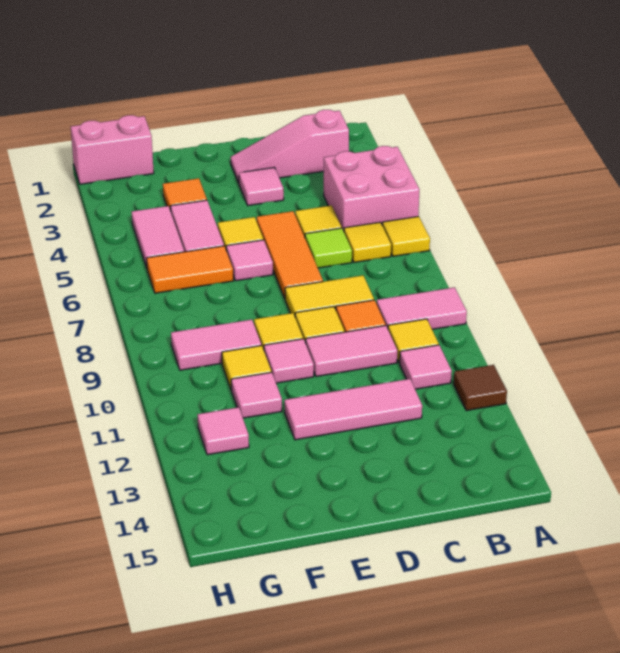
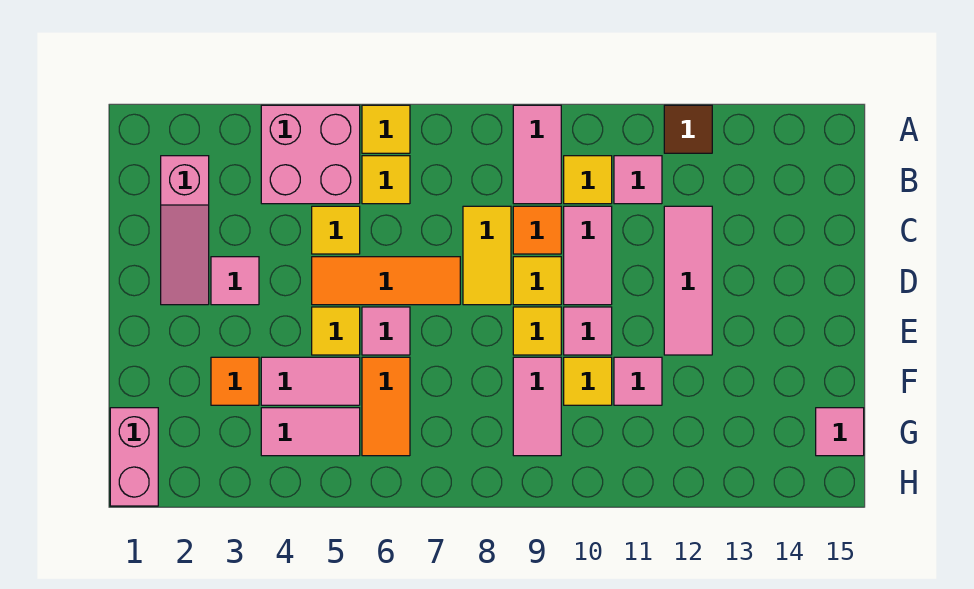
lime tile C6 level 1 -> none
pink tile G12 level 1 -> pink tile G15 level 1

